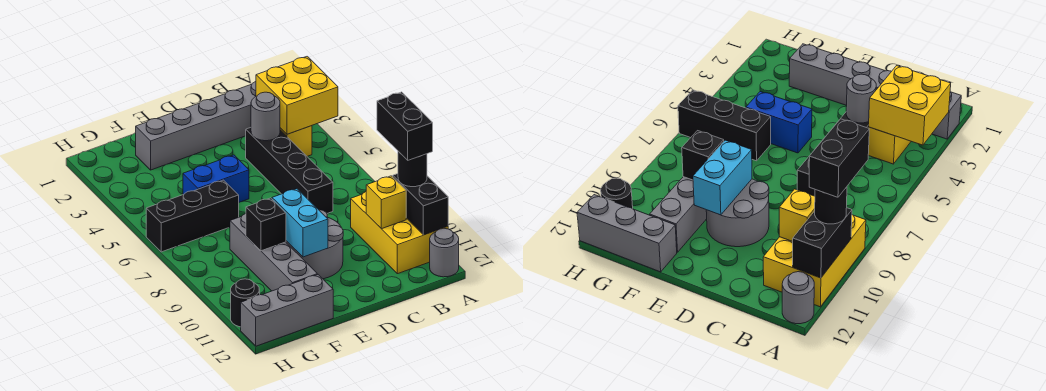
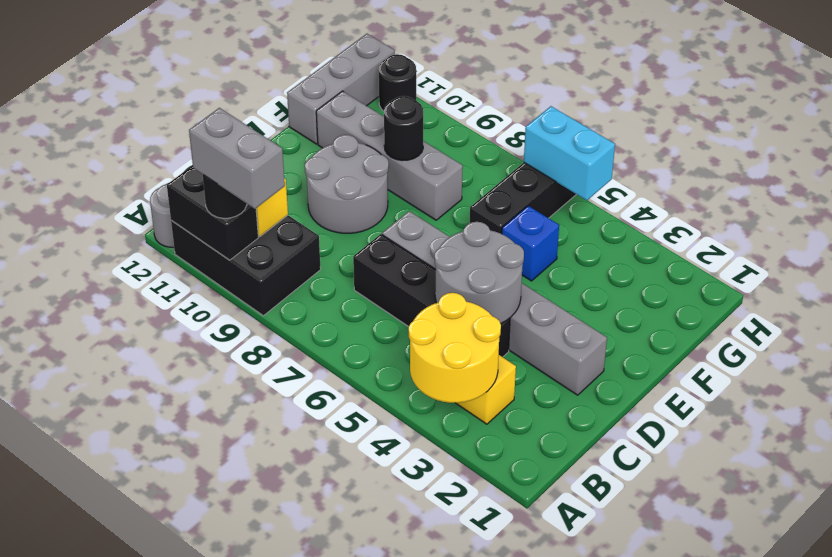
grey brick A2:F2 level 1 -> grey brick D2:D7 level 1
yellow brick A3:B4 level 2 -> yellow round brick A3:B4 level 2
yellow brick A9:B11 level 1 -> black brick A9:B11 level 1
black brick A9:A10 level 4 -> grey brick A9:A10 level 4
grey round brick C4 level 2 -> grey round brick C4:D5 level 2
blue brick E5:F5 level 1 -> blue brick F5 level 1
cyan brick E9:E10 level 2 -> cyan brick H5:H6 level 2
black brick F9 level 2 -> black round brick F9 level 2

